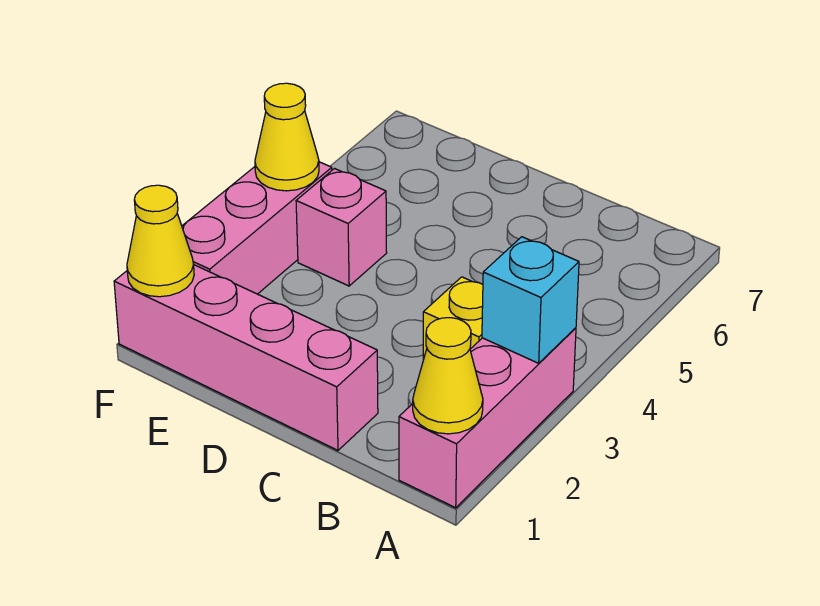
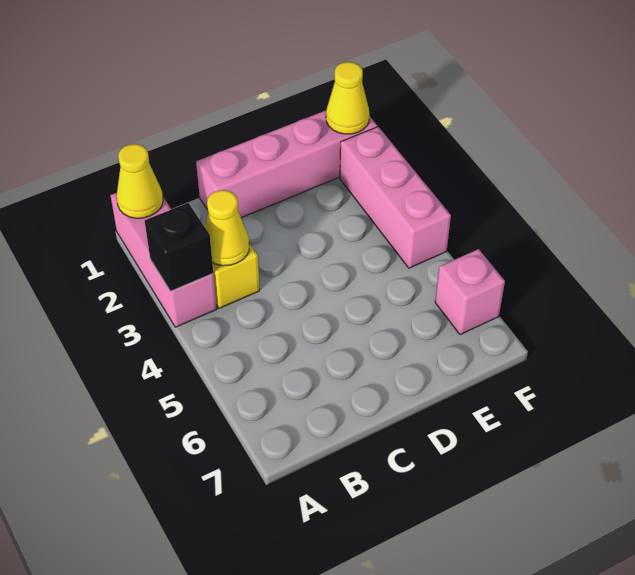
cyan brick A3 level 2 -> black brick A3 level 2
pink brick E4 level 1 -> pink brick F6 level 1
yellow cone F4 level 2 -> yellow cone B3 level 2

